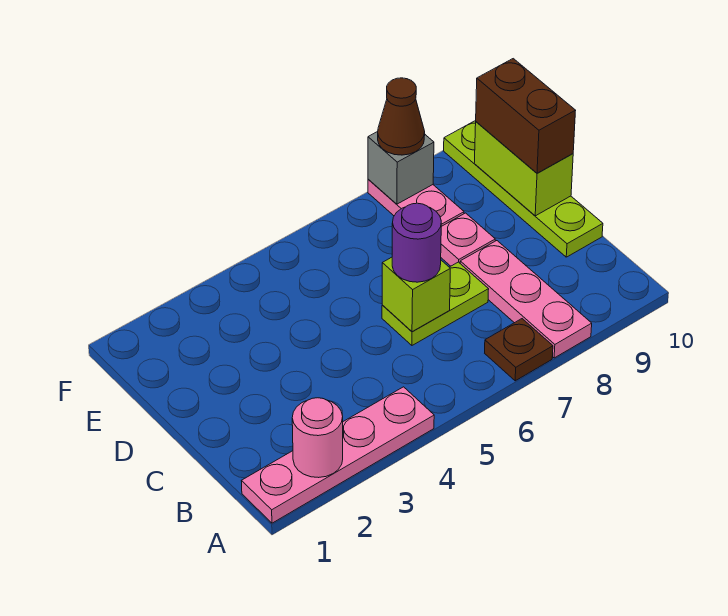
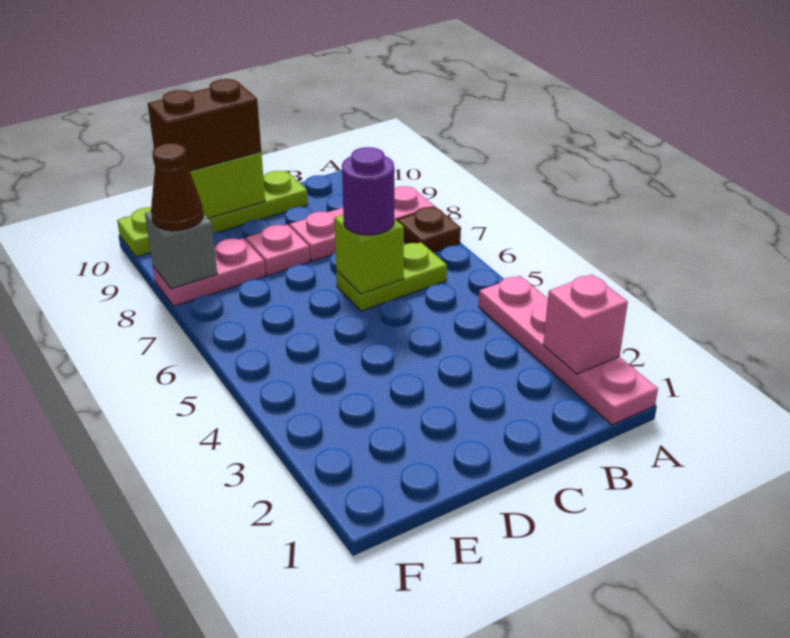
pink round brick A2 level 2 -> pink brick A2 level 2
lime plate C6:C7 level 1 -> lime plate B6:C6 level 1

